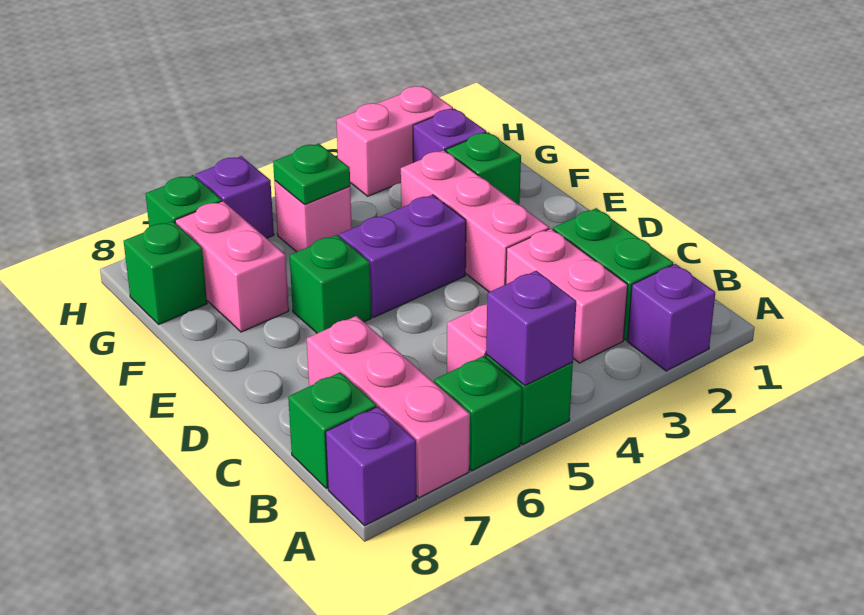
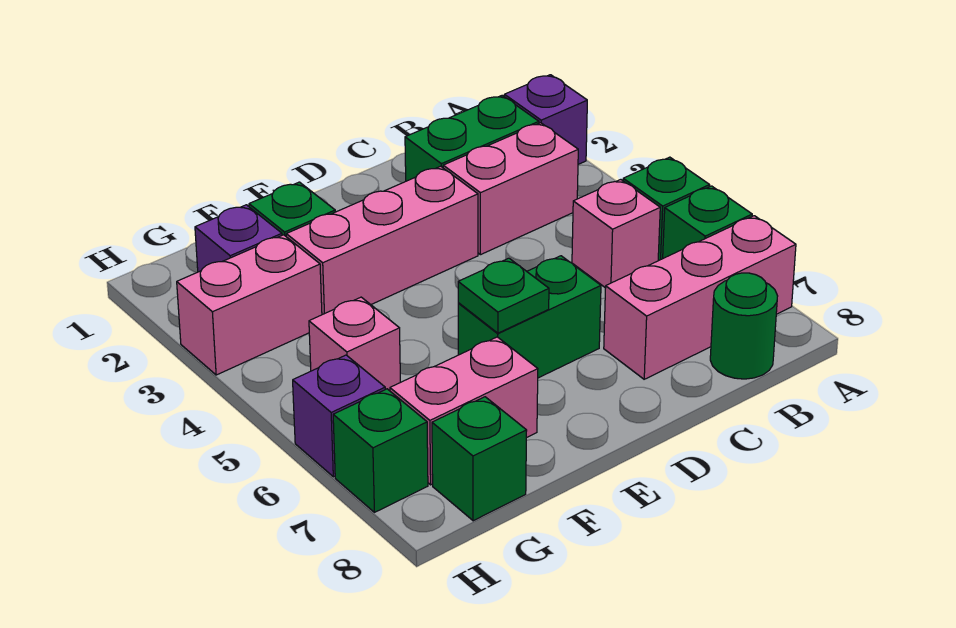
purple brick A5 level 2 -> none
purple brick A8 level 1 -> none
green brick B8 level 1 -> green round brick B8 level 1
purple brick E4:E5 level 1 -> none
green brick E6 level 1 -> green brick D6:E6 level 1
green plate G5 level 2 -> green plate E6 level 2
pink brick H2:H3 level 1 -> pink brick G3:H3 level 1

